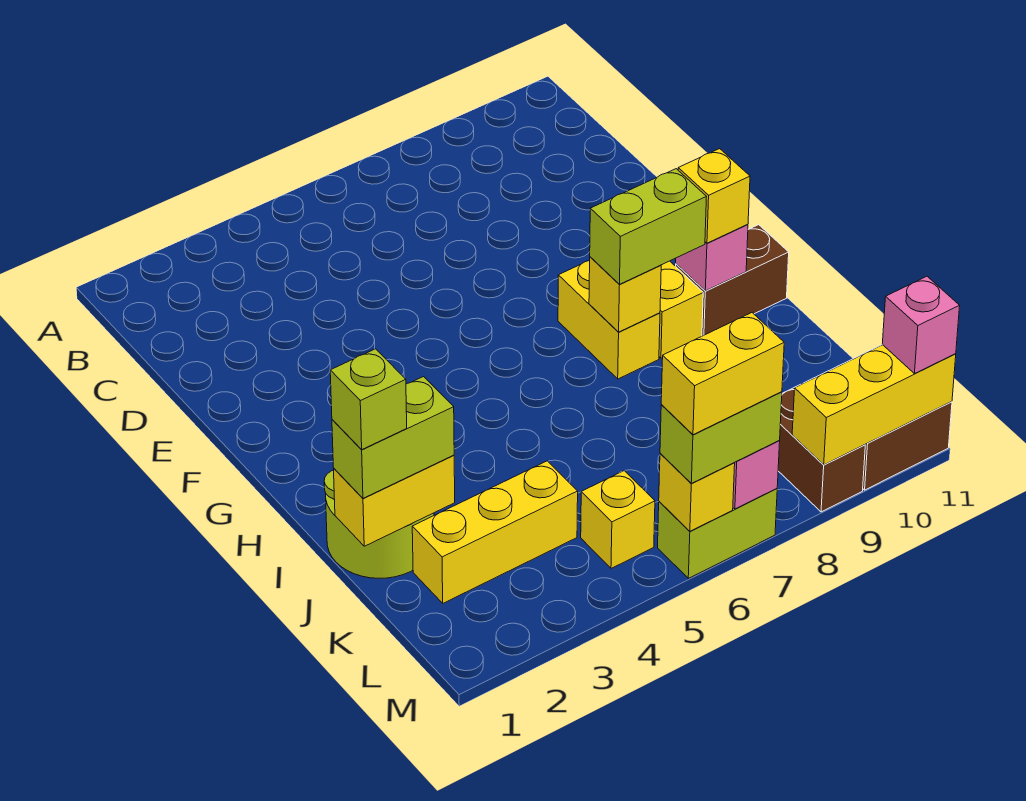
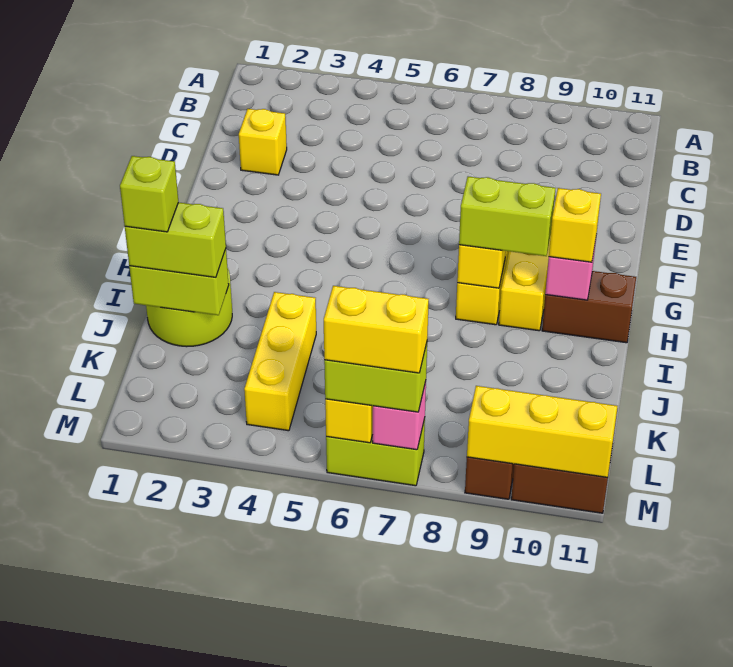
yellow brick J1:J2 level 2 -> lime brick J1:J2 level 2
yellow brick K2:K4 level 1 -> yellow brick J4:L4 level 1
yellow brick L5 level 1 -> yellow brick D2 level 1
pink brick M11 level 3 -> none

